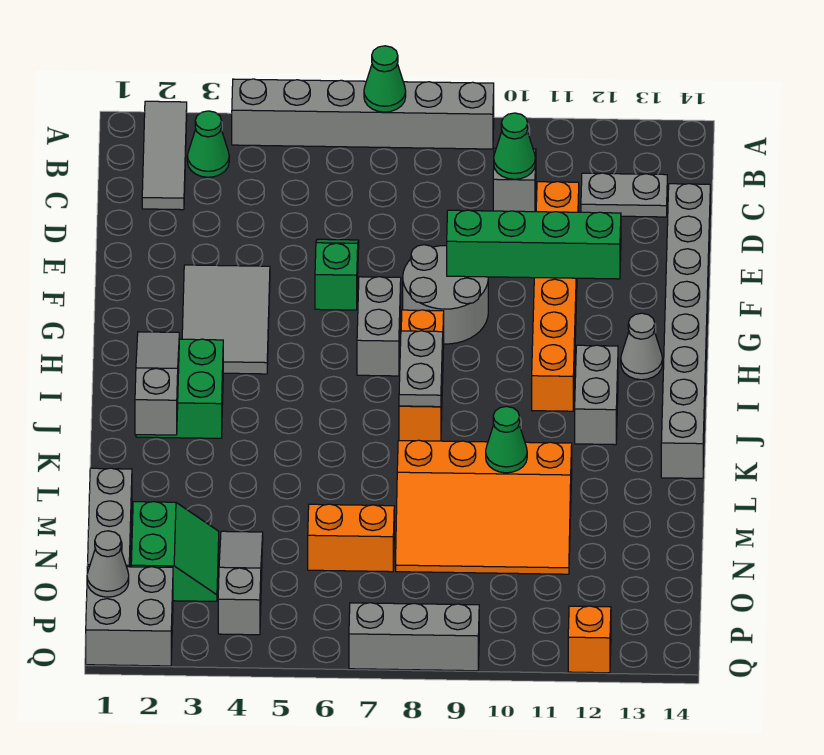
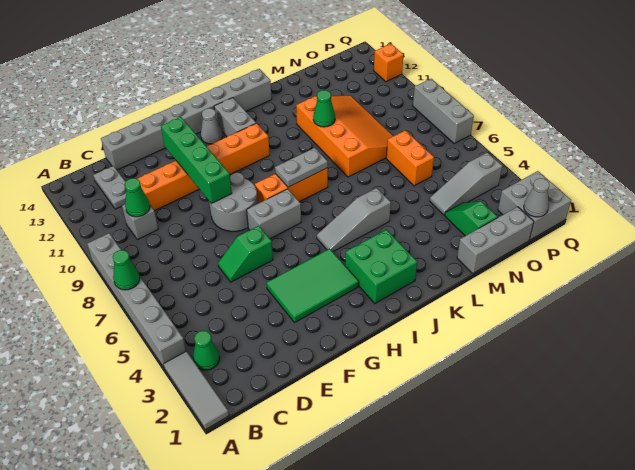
grey tile A2:C2 level 1 -> grey tile A1:A3 level 1
grey tile F3:H4 level 1 -> green tile F3:H4 level 1
grey slope I2:K2 level 2 top K -> grey slope I5:K5 level 1 top K
grey brick I12:J12 level 1 -> grey brick I12:I13 level 1
green slope N2:O3 level 1 top 2 -> green slope N2:N3 level 1 top 2

